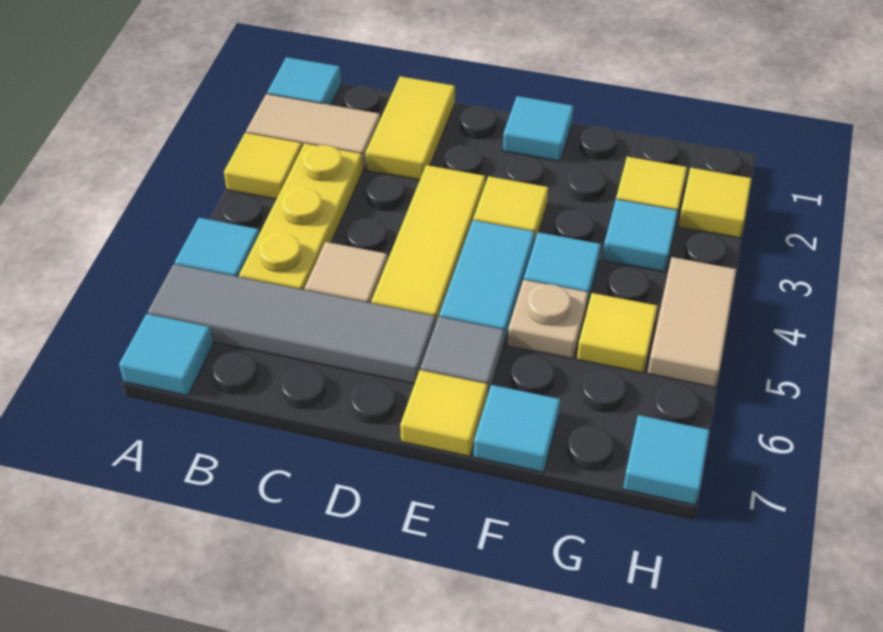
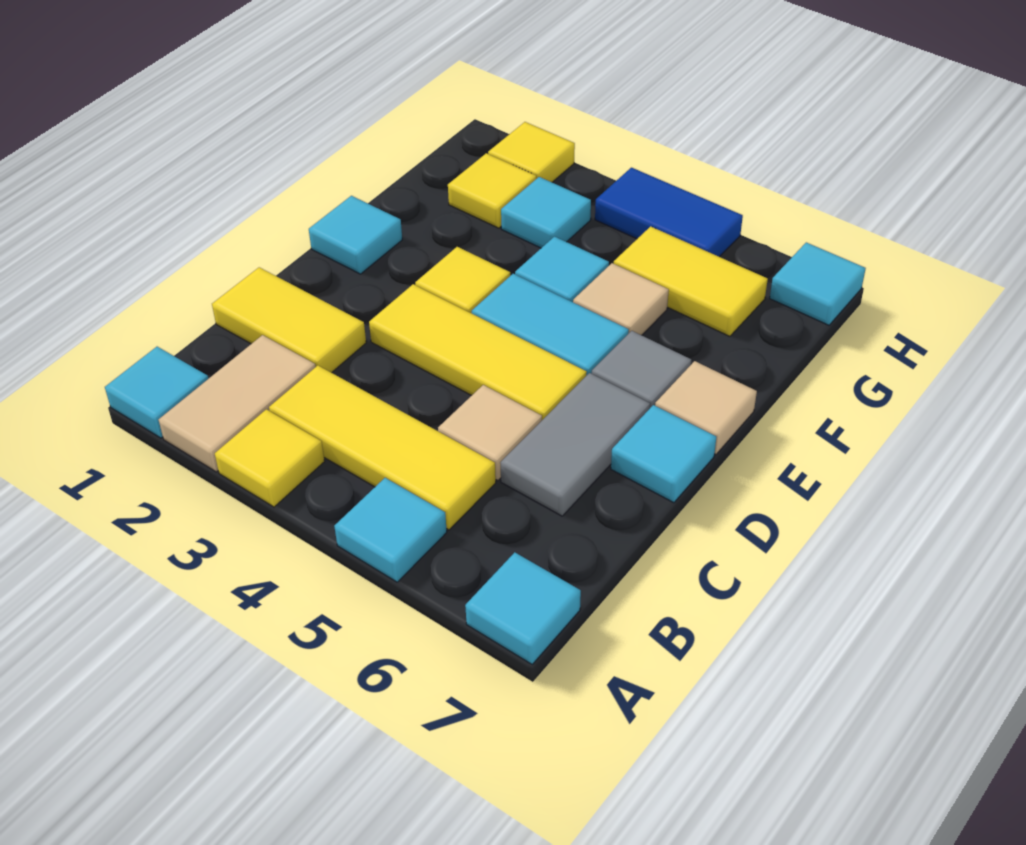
grey tile A6:D6 level 1 -> grey tile C6:D6 level 1
yellow plate B3:B5 level 1 -> yellow tile B3:B5 level 1
yellow tile E7 level 1 -> tan tile E7 level 1
tan plate F5 level 1 -> tan tile F5 level 1
cyan tile F7 level 1 -> cyan tile D7 level 1
yellow tile G5 level 1 -> yellow tile G5:G6 level 1
tan tile H4:H5 level 1 -> blue tile H4:H5 level 1

